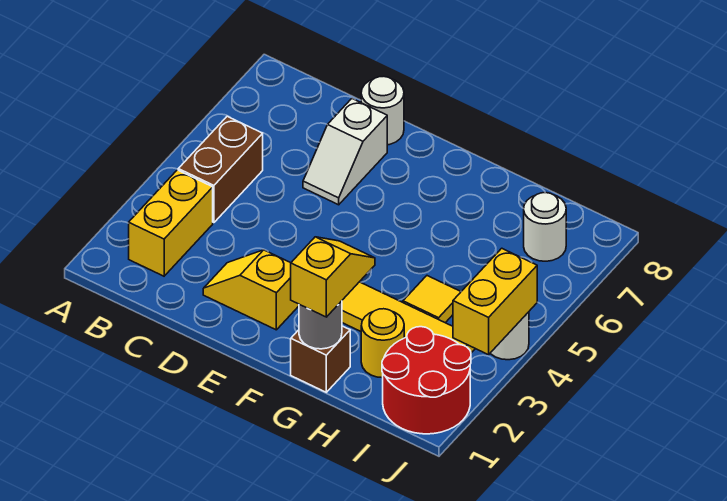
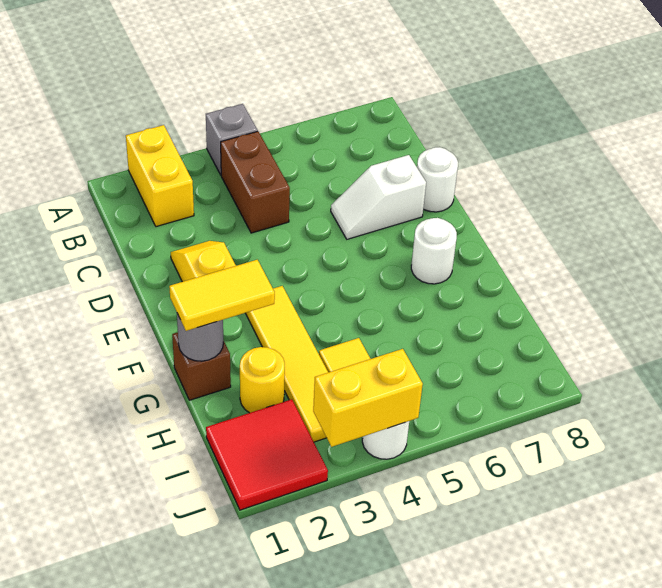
none -> grey brick A4 level 1
yellow brick B2:B3 level 1 -> yellow brick A2:B2 level 1
brown brick B4:B5 level 1 -> brown brick B4:C4 level 1
yellow slope G1:G2 level 3 top 1 -> yellow tile G1:G2 level 3
red round brick I1:J2 level 1 -> red tile I1:J2 level 1
white round brick I7 level 1 -> white round brick F7 level 1

